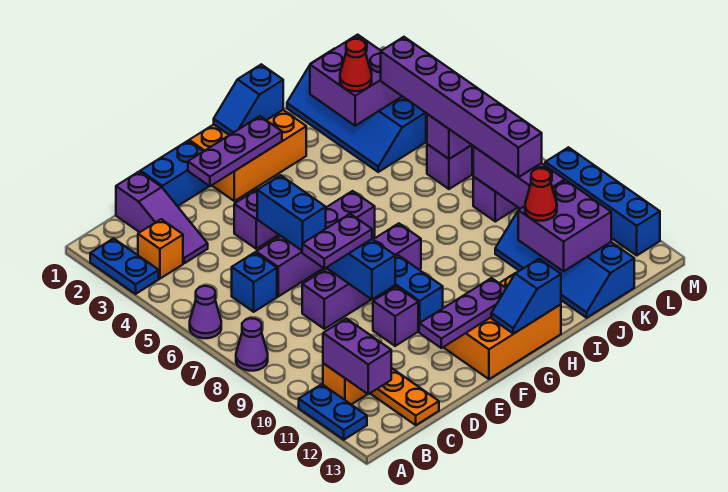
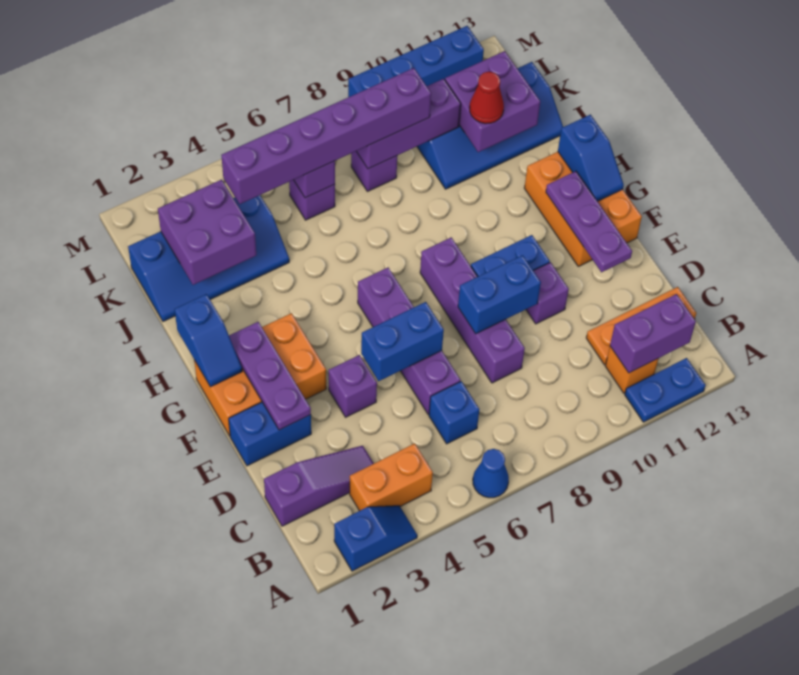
blue plate A2:A3 level 1 -> blue slope A2:A3 level 1 top 2
purple cone A6 level 1 -> blue cone A6 level 1
purple cone A8 level 1 -> none
orange brick B3 level 1 -> orange brick B3:B4 level 1
blue brick D1:E1 level 1 -> blue brick E1:E2 level 1
purple plate D8:E8 level 3 -> none
orange brick F1:H2 level 1 -> orange brick F1:G3 level 1
red cone J3 level 3 -> none

